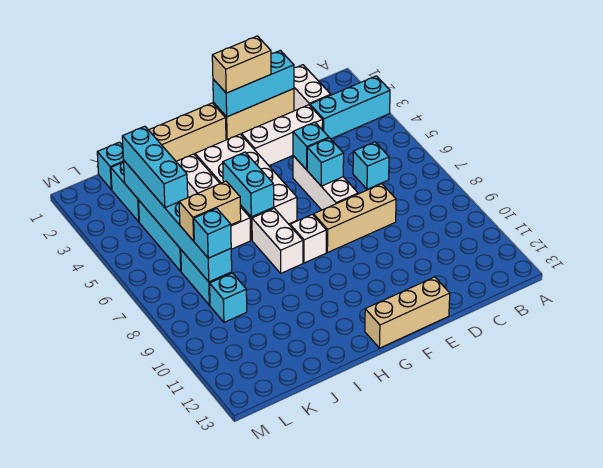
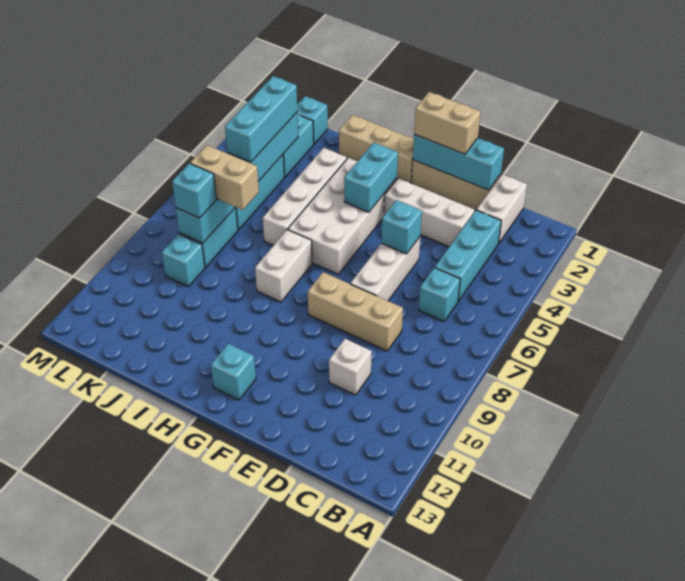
cyan brick A3:C3 level 1 -> cyan brick C3:C5 level 1
cyan brick E6 level 2 -> cyan brick G12 level 1
tan brick E13:G13 level 1 -> none
white brick G8 level 1 -> white brick D10 level 1
cyan brick H5:H6 level 2 -> cyan brick G3:G4 level 2

